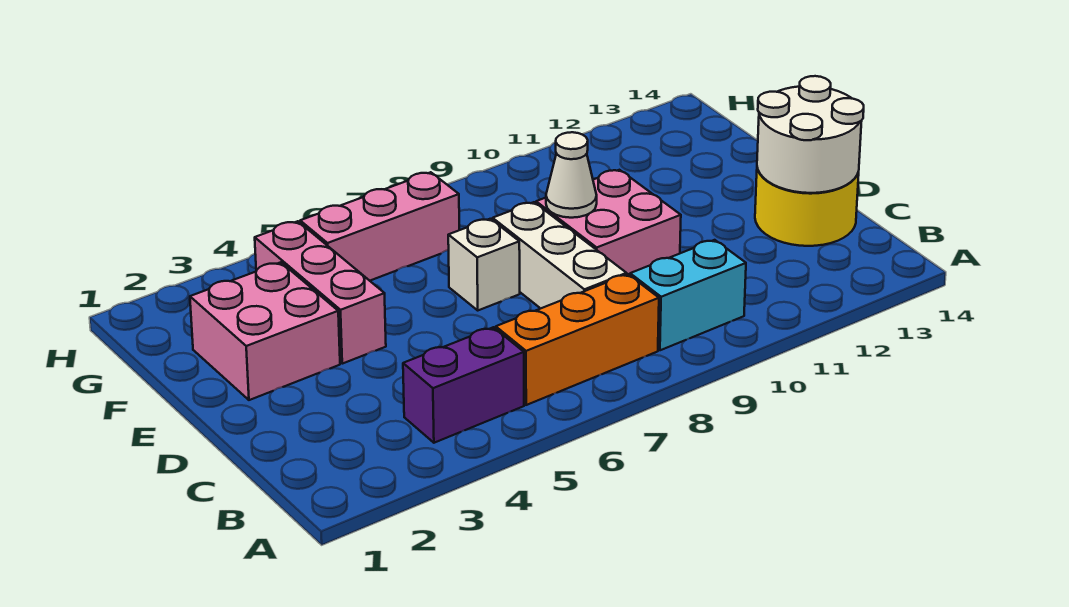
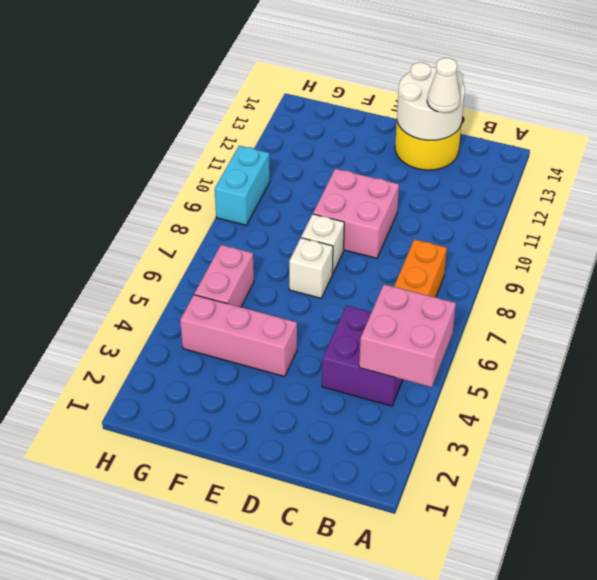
purple brick B4:B5 level 1 -> purple brick B4:C5 level 1
cyan brick B9:B10 level 1 -> cyan brick H9:H10 level 1
white brick C8:E8 level 1 -> white brick E8 level 1
pink brick E2:F3 level 1 -> pink brick A4:B5 level 2
white cone E9 level 2 -> white cone C13 level 3
pink brick G5:G7 level 1 -> pink brick G5:G6 level 1

